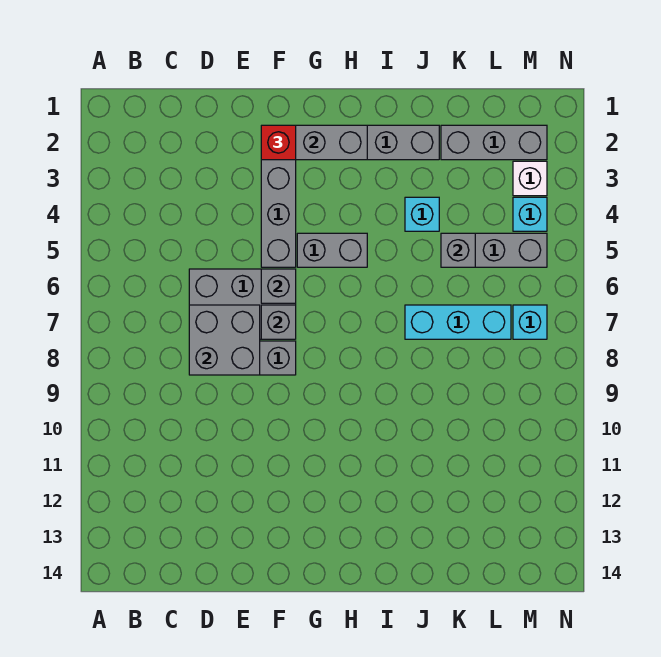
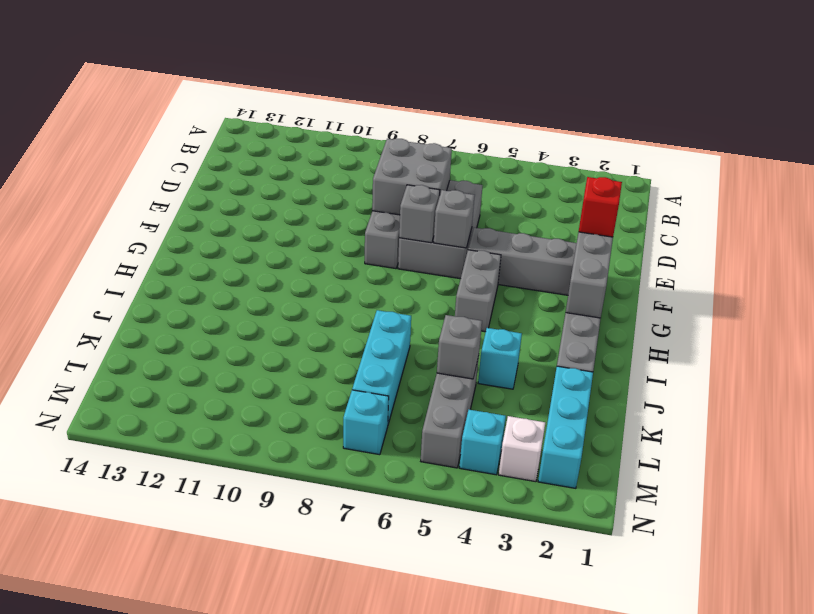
grey brick K2:M2 level 1 -> cyan brick K2:M2 level 1

